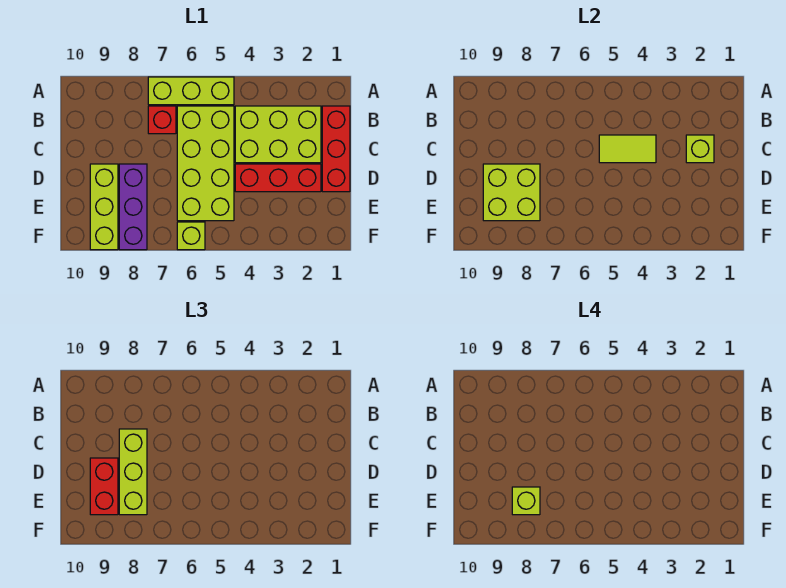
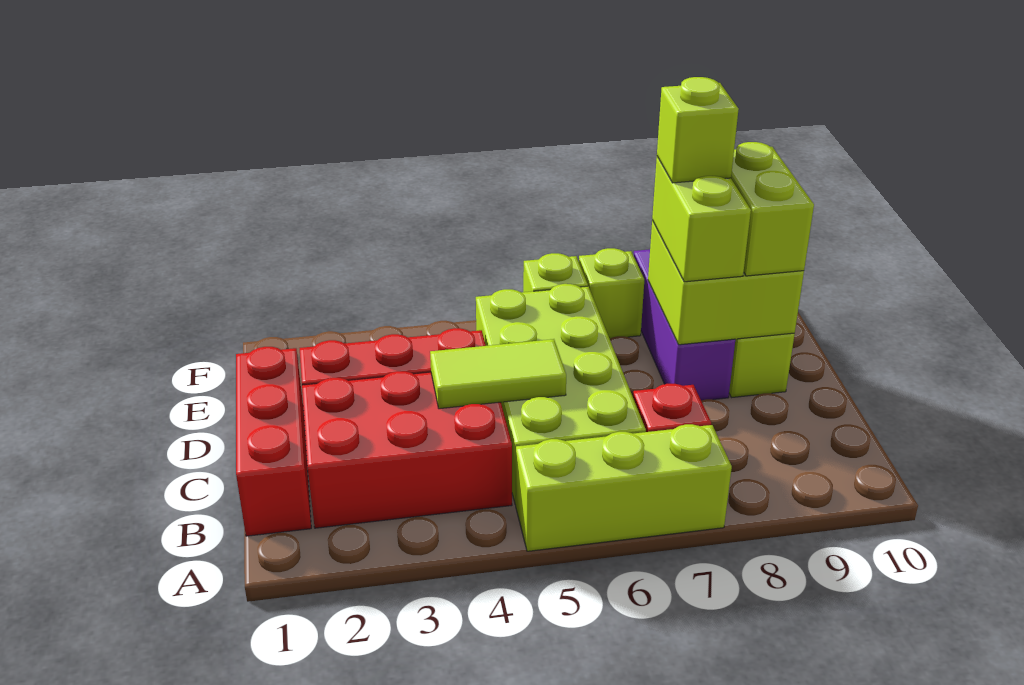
lime brick B2:C4 level 1 -> red brick B2:C4 level 1
lime brick C2 level 2 -> lime brick F7 level 1
lime brick C8:E8 level 3 -> lime brick D8:E8 level 3
red brick D9:E9 level 3 -> lime brick D9:E9 level 3

